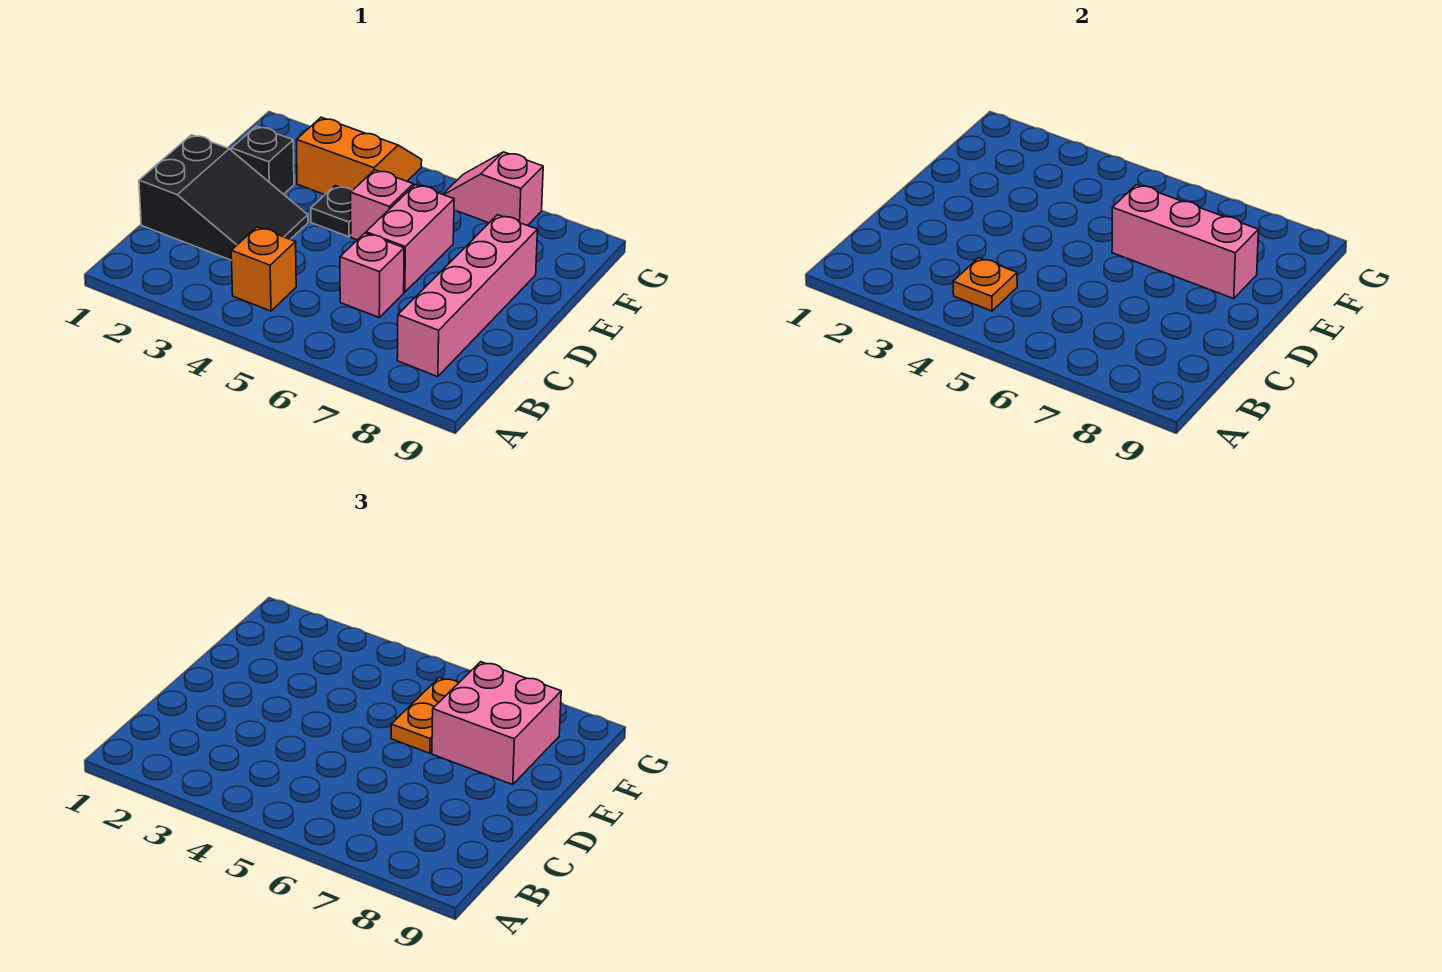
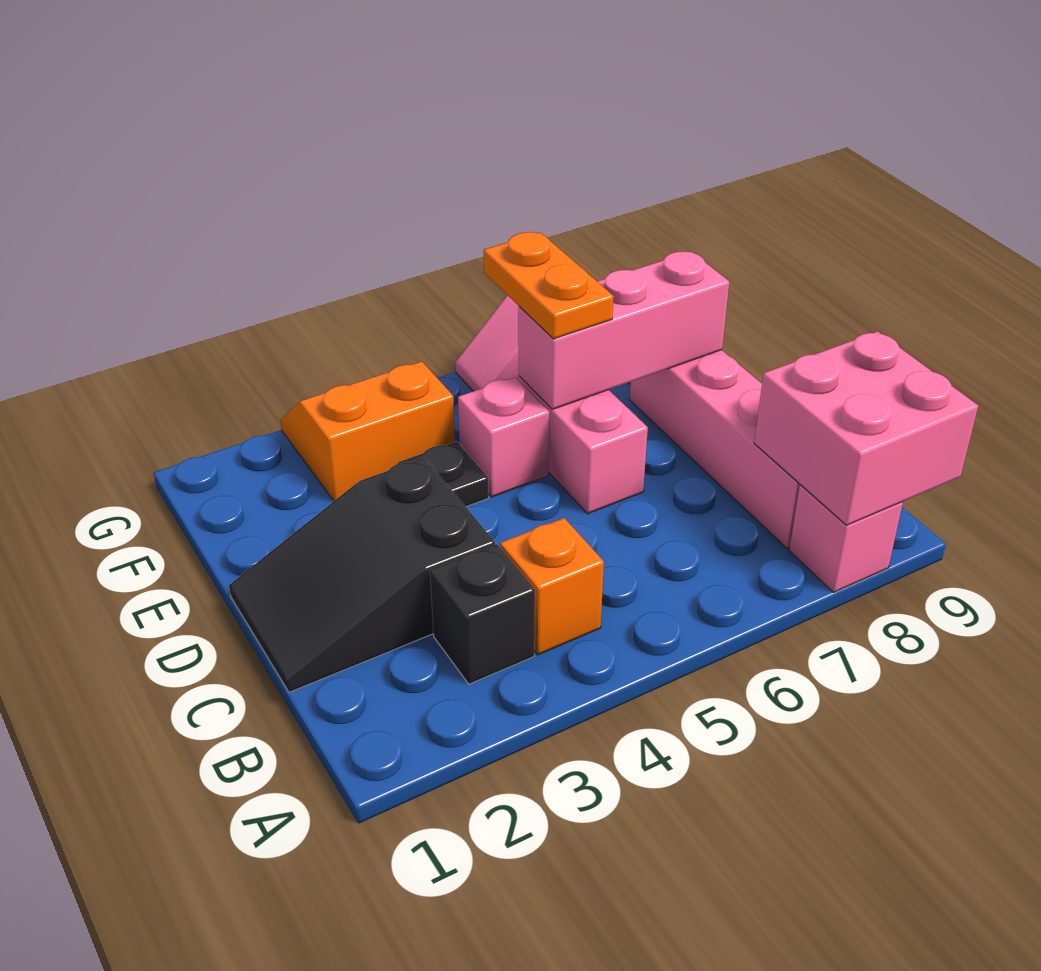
orange plate B4 level 2 -> none
black slope C1:D3 level 1 top 1 -> black slope C1:D3 level 1 top 3
pink brick C6 level 1 -> pink brick A8 level 1
black brick E2 level 1 -> black brick B3 level 1
pink brick E7:F8 level 3 -> pink brick A8:B9 level 2

